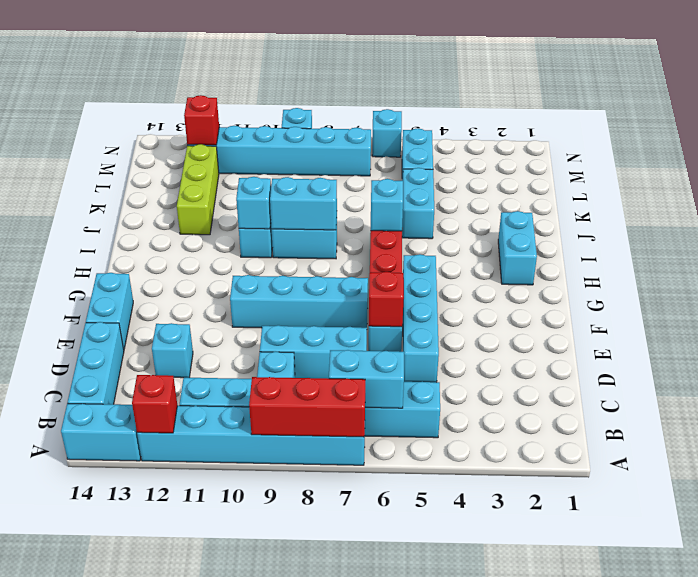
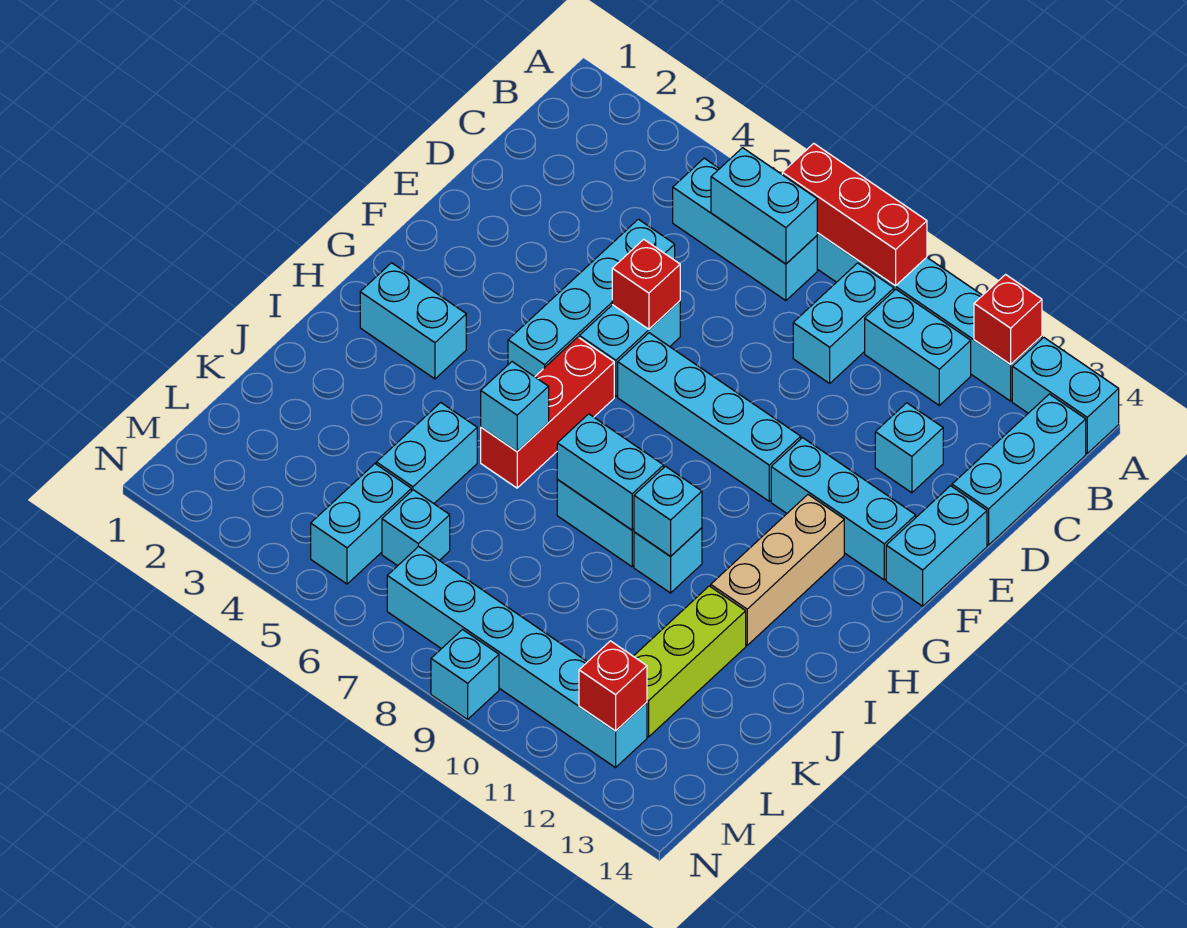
cyan brick D7:D9 level 1 -> cyan brick F11:F13 level 1
none -> tan brick G12:I12 level 1
cyan brick H2:I2 level 1 -> cyan brick H2:H3 level 1
cyan brick N6 level 1 -> cyan brick L6 level 1

